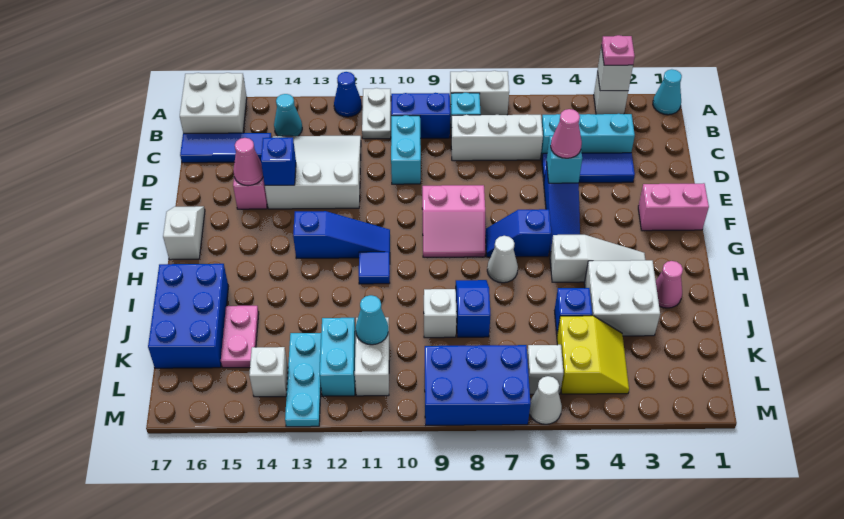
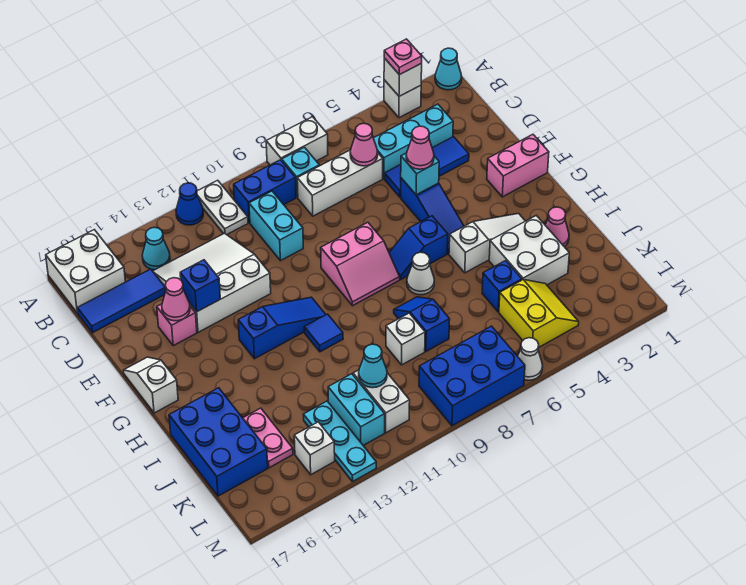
none -> pink cone C6 level 2
white brick L6 level 1 -> none

